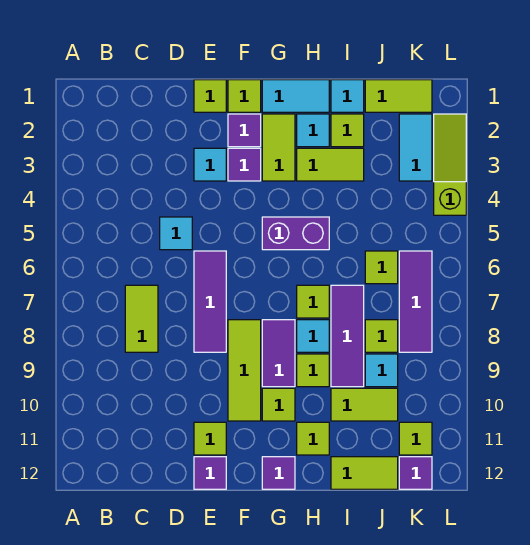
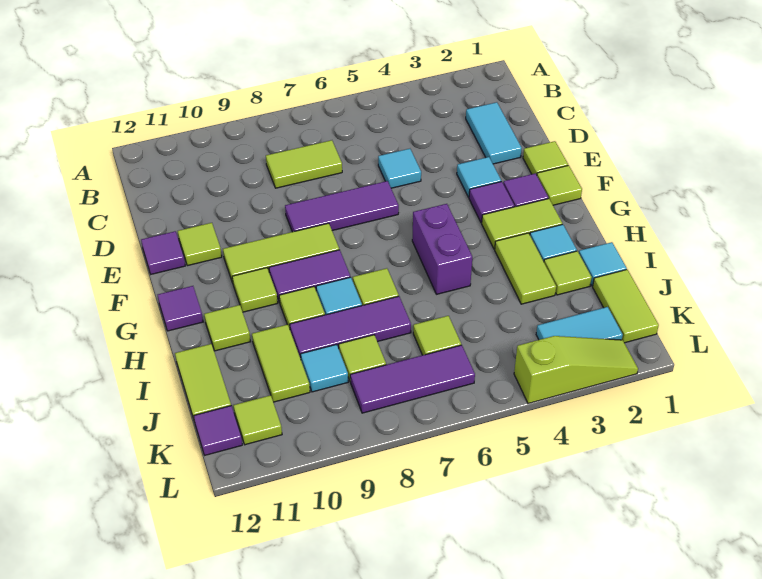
cyan tile G1:H1 level 1 -> cyan tile C2:D2 level 1

